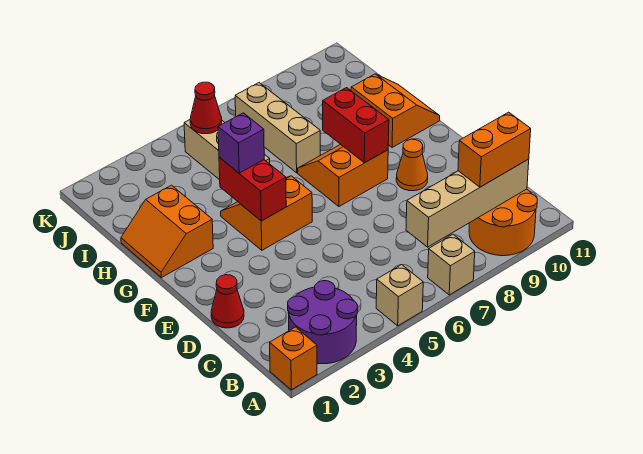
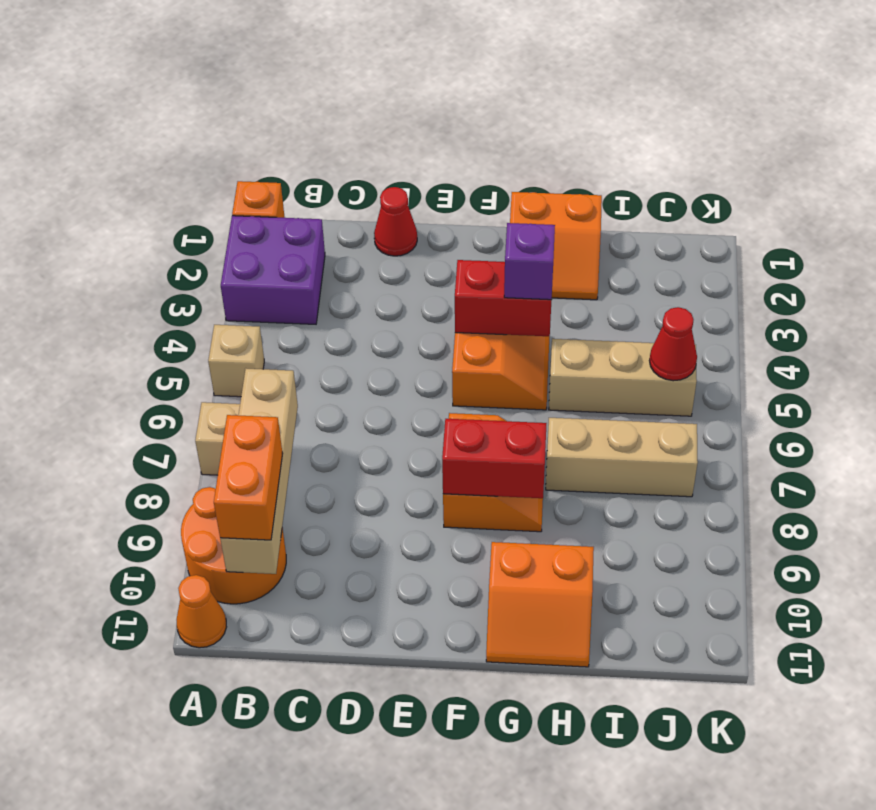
purple round brick A2:B3 level 1 -> purple brick A2:B3 level 1
orange cone E9 level 1 -> orange cone A11 level 1
orange slope G1:H2 level 1 top 2 -> orange slope G1:H2 level 1 top 1

